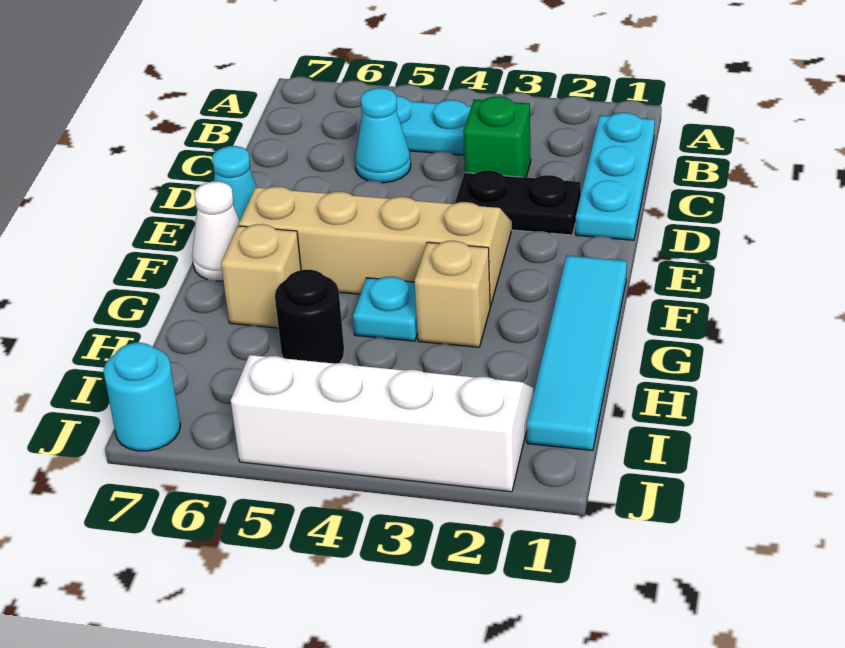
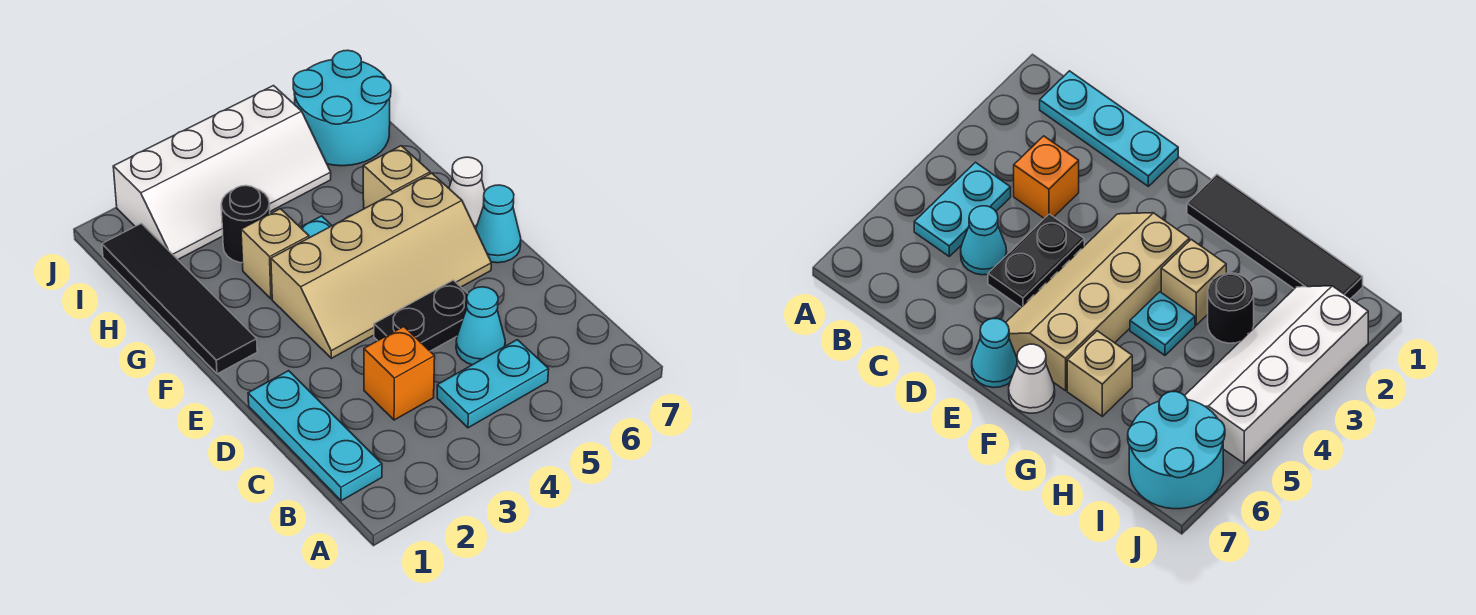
green brick C3 level 1 -> orange brick C3 level 1
black plate D2:D3 level 1 -> black plate D4:D5 level 1
cyan tile F1:I1 level 1 -> black tile F1:I1 level 1
black round brick H5 level 1 -> black round brick H3 level 1
cyan round brick J7 level 1 -> cyan round brick I6:J7 level 1

